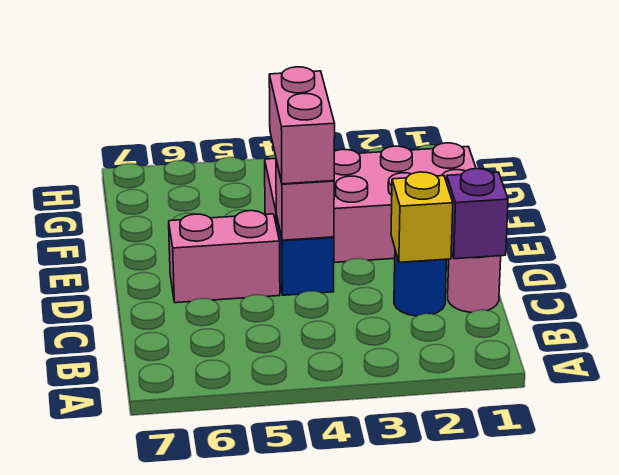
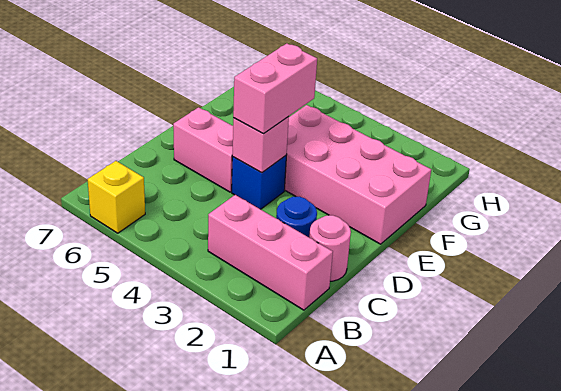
none -> pink brick B1:B3 level 1
purple brick C1 level 2 -> none
yellow brick C2 level 2 -> yellow brick A6 level 1

